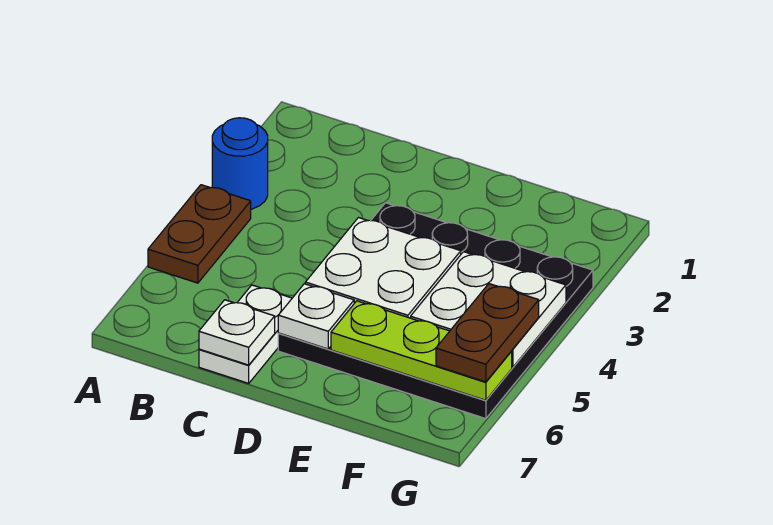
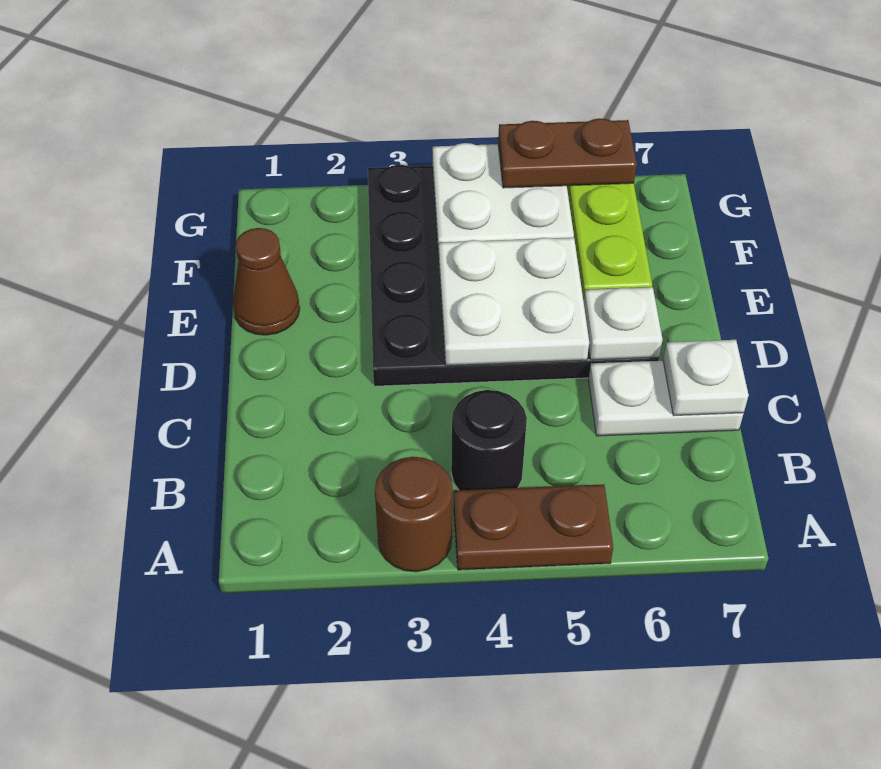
blue round brick A3 level 1 -> brown round brick A3 level 1
none -> black round brick B4 level 1
none -> brown cone E1 level 1

